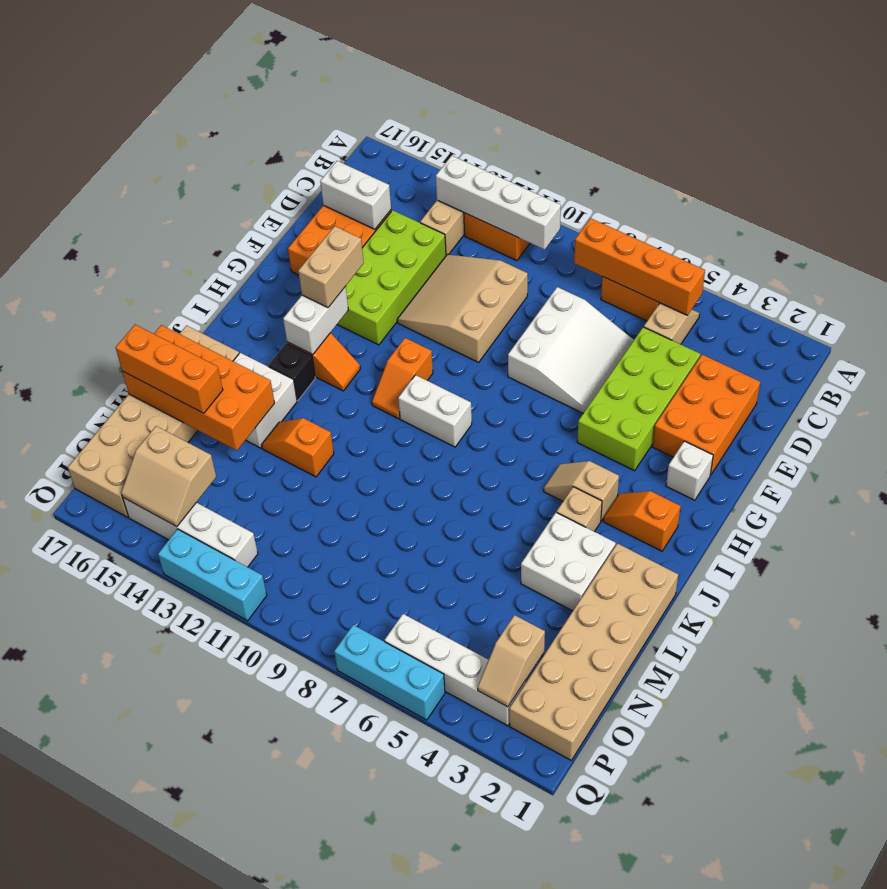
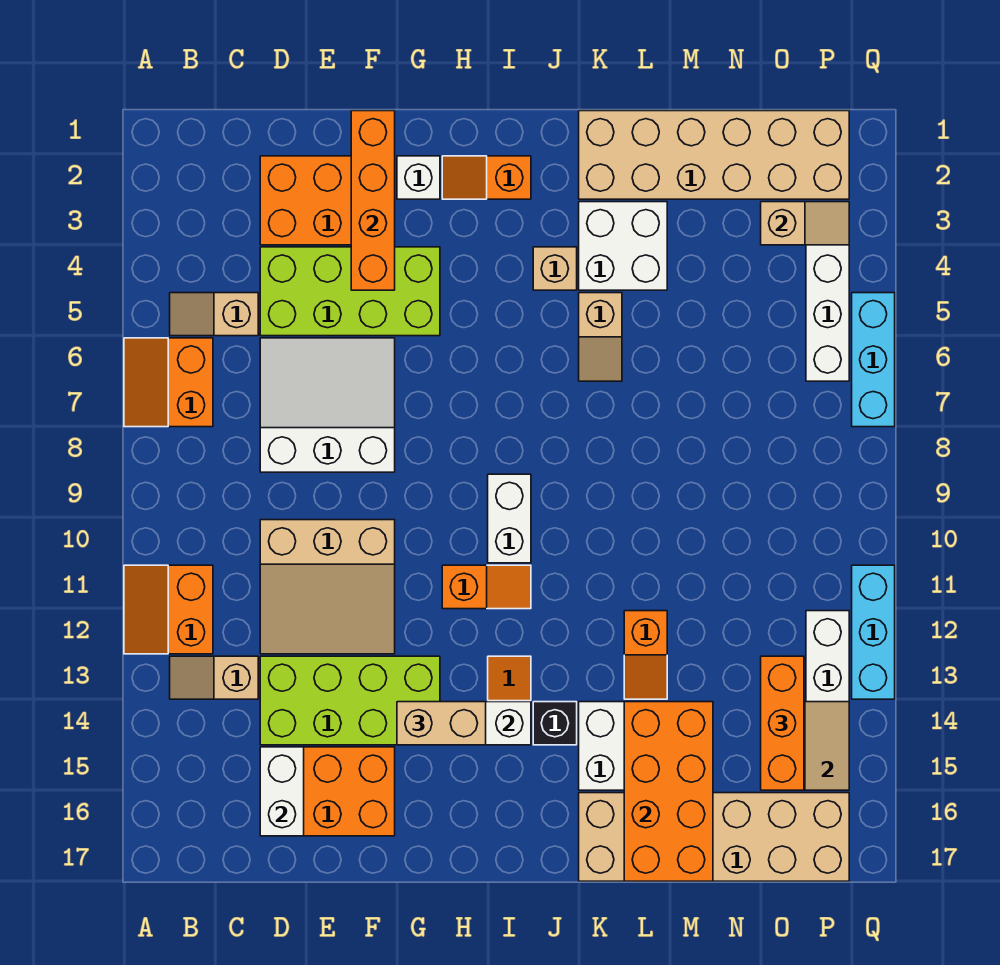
orange brick B5:B8 level 2 -> orange brick F1:F4 level 2
white brick B10:B13 level 2 -> none
orange slope I2:I3 level 1 top 2 -> orange slope H2:I2 level 1 top I
tan slope I4:I5 level 1 top 4 -> tan slope K5:K6 level 1 top 5
orange brick M15:M17 level 3 -> orange brick O13:O15 level 3

